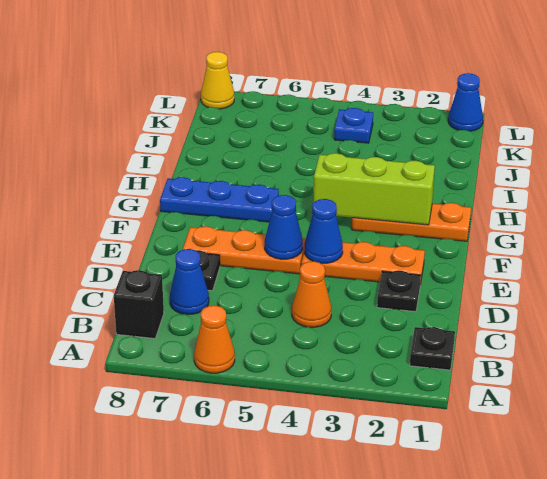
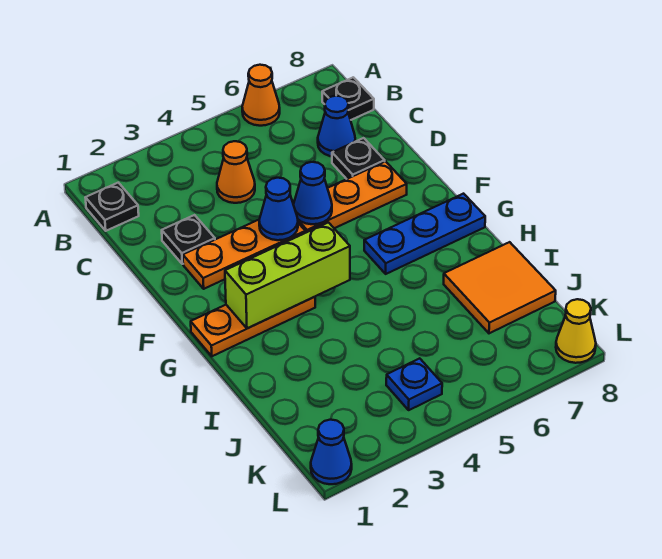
black brick B8 level 1 -> black plate B8 level 1
none -> orange tile I7:J8 level 1

